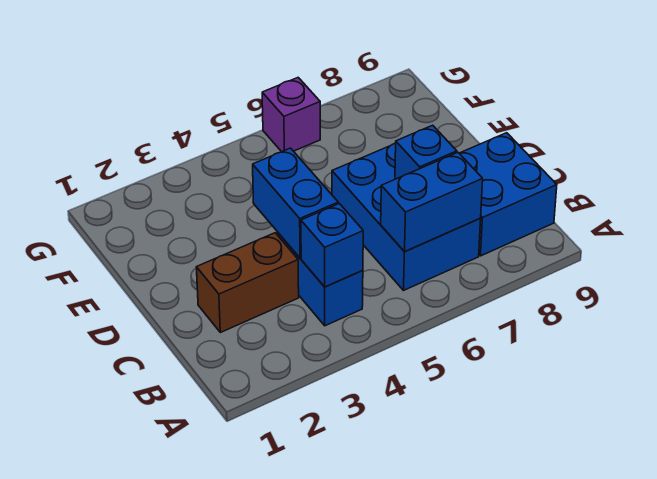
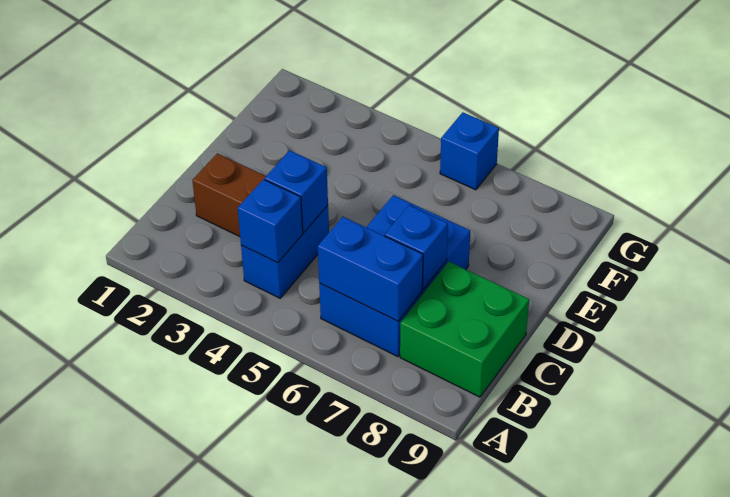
blue brick B8:C9 level 1 -> green brick B8:C9 level 1
blue brick C4:D4 level 2 -> blue brick C4 level 2
purple brick G6 level 1 -> blue brick G6 level 1

